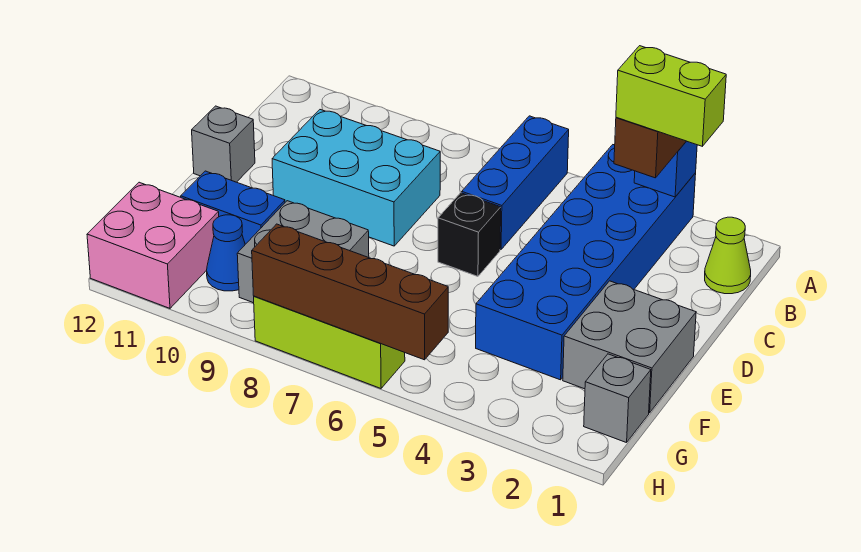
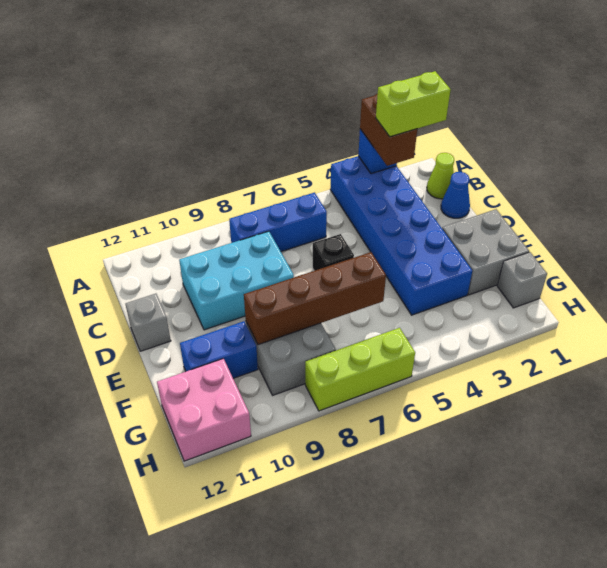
blue brick A6:C6 level 1 -> blue brick B6:B8 level 1
blue cone G10 level 1 -> blue cone C1 level 1
brown brick H5:H8 level 2 -> brown brick F6:F9 level 2

